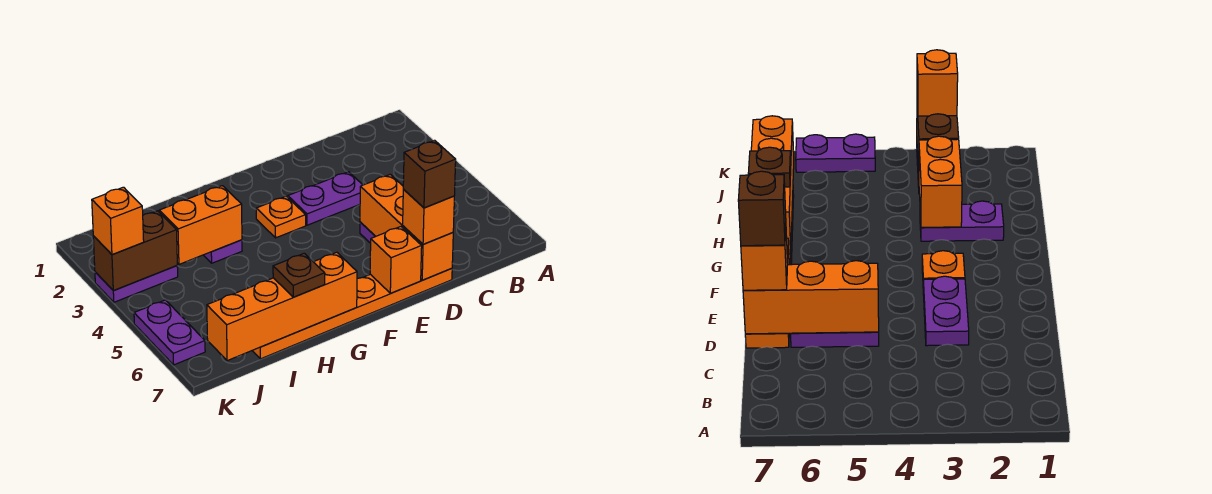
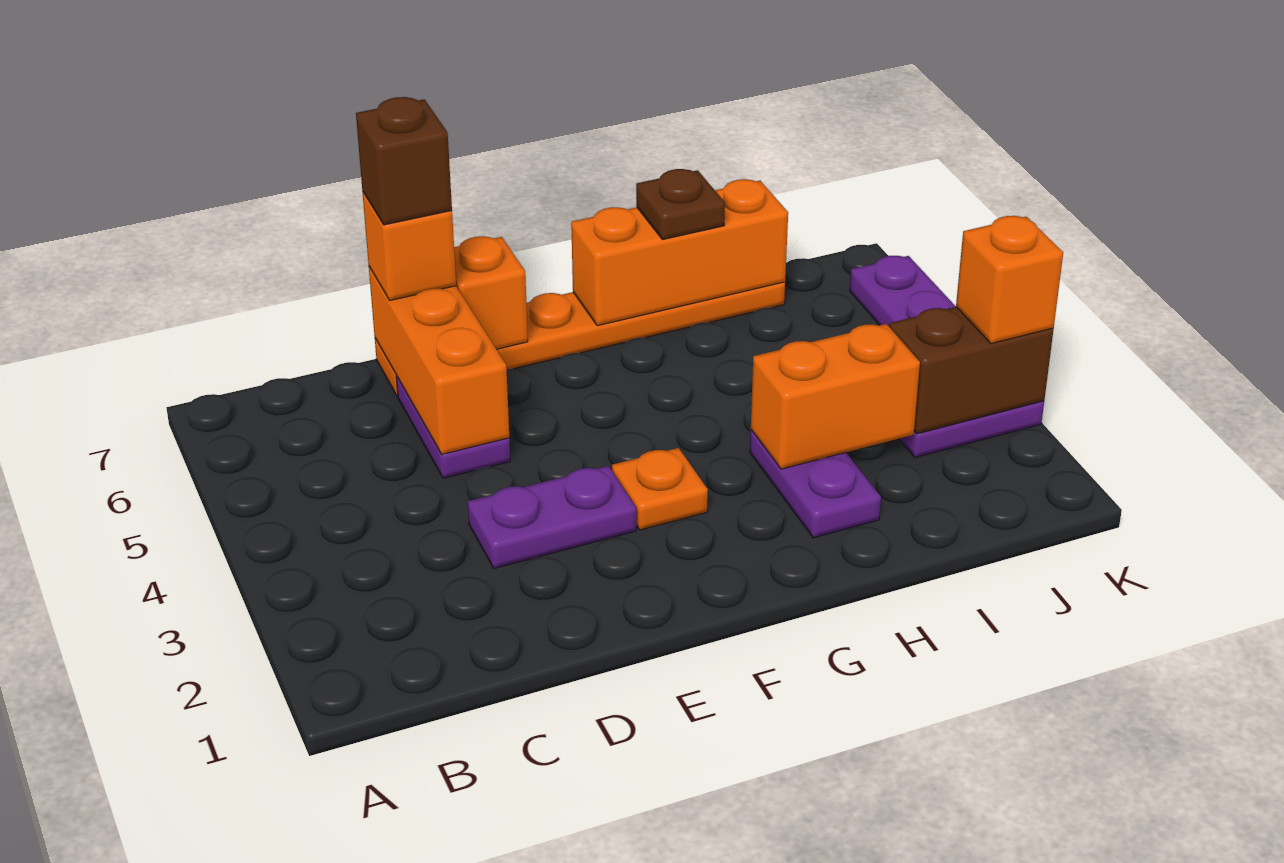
orange brick G7:J7 level 2 -> orange brick G7:I7 level 2

